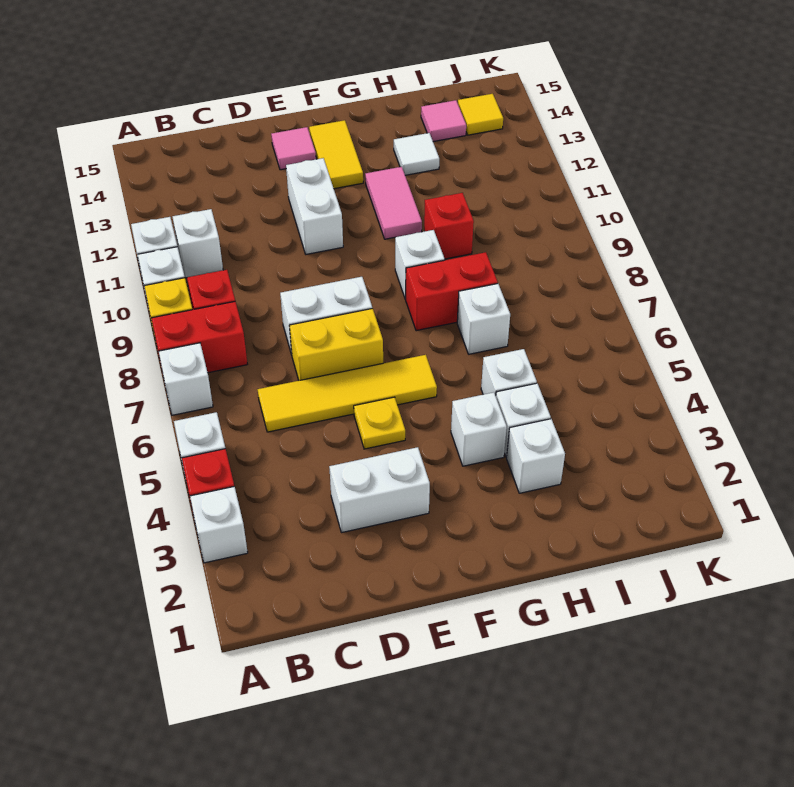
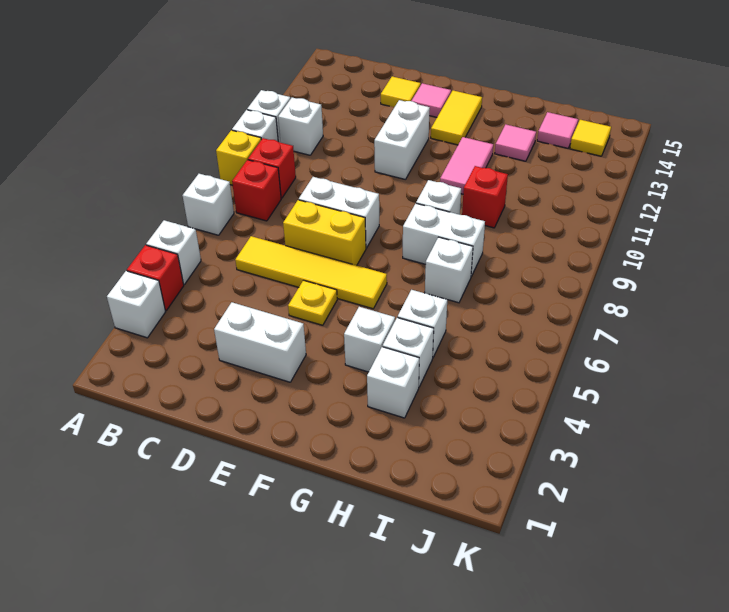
red brick A8:B8 level 1 -> red brick B8 level 1
none -> yellow tile D14 level 1
red brick G8:H8 level 1 -> white brick G8:H8 level 1
white tile H13 level 1 -> pink tile H13 level 1

